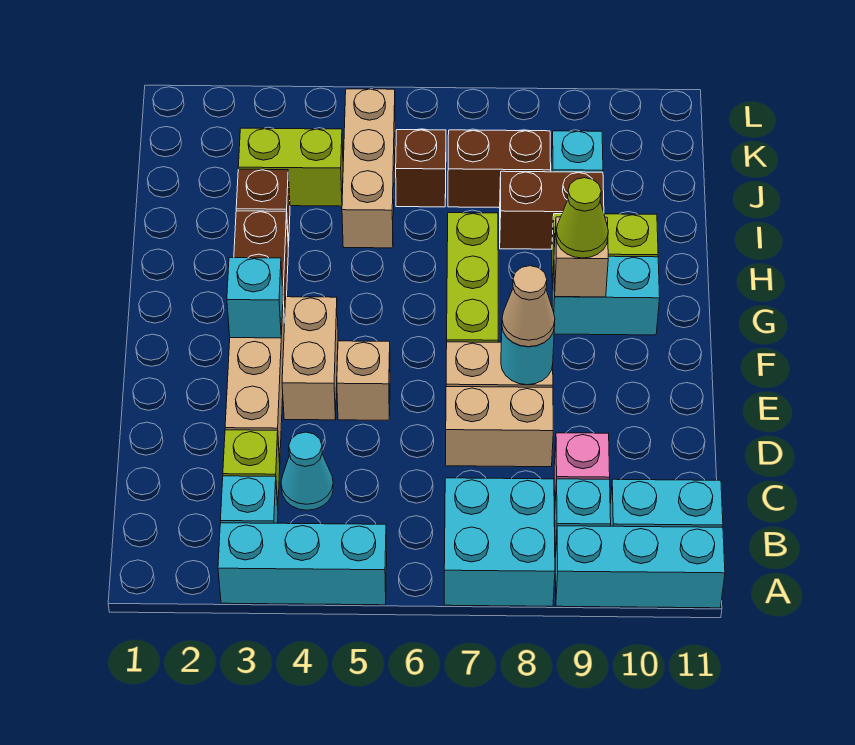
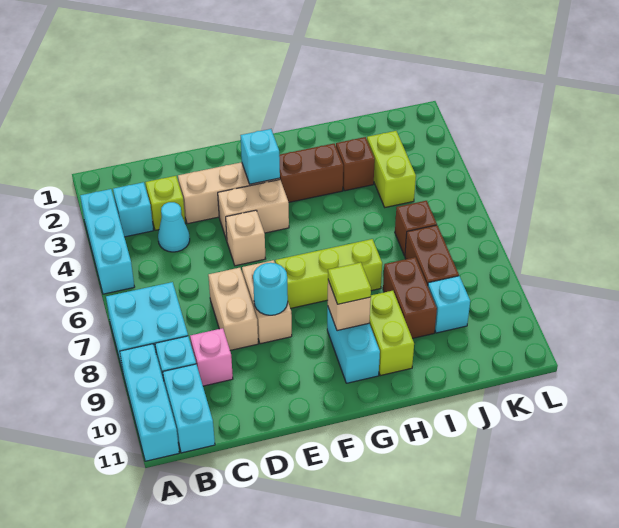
tan cone E8 level 3 -> none
lime cone G9 level 3 -> lime tile G9 level 3
tan brick I5:K5 level 1 -> none

